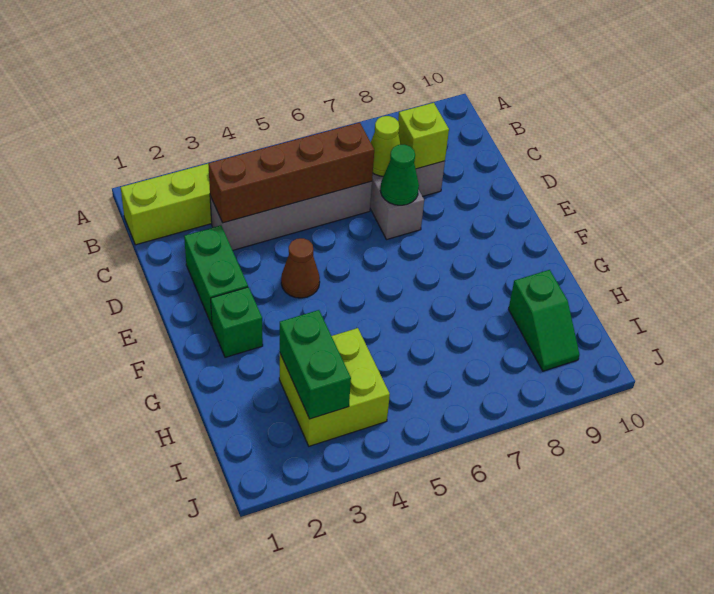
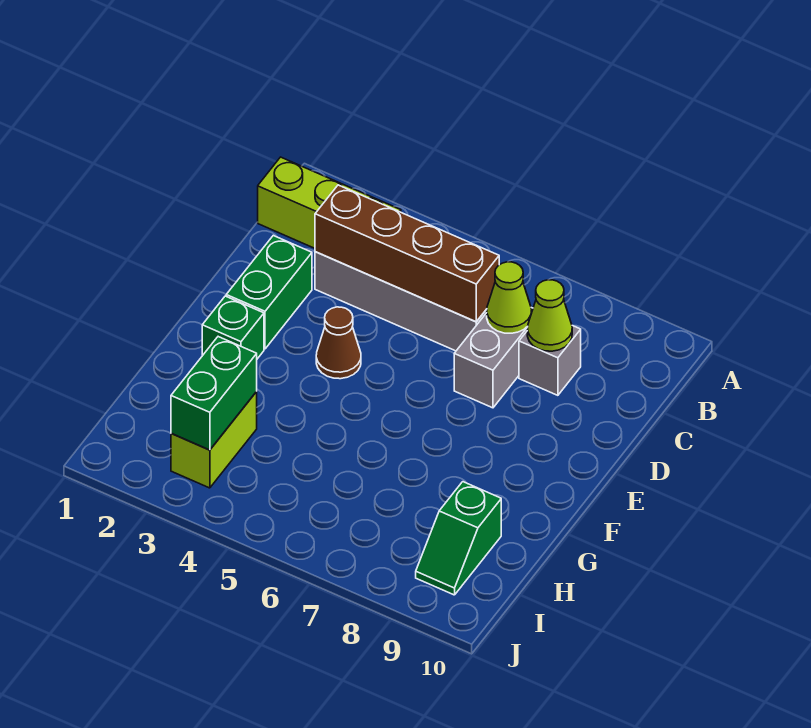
lime brick C8 level 2 -> lime cone C8 level 2
green cone D7 level 2 -> none
lime brick H3:I4 level 1 -> lime brick H3:I3 level 1

